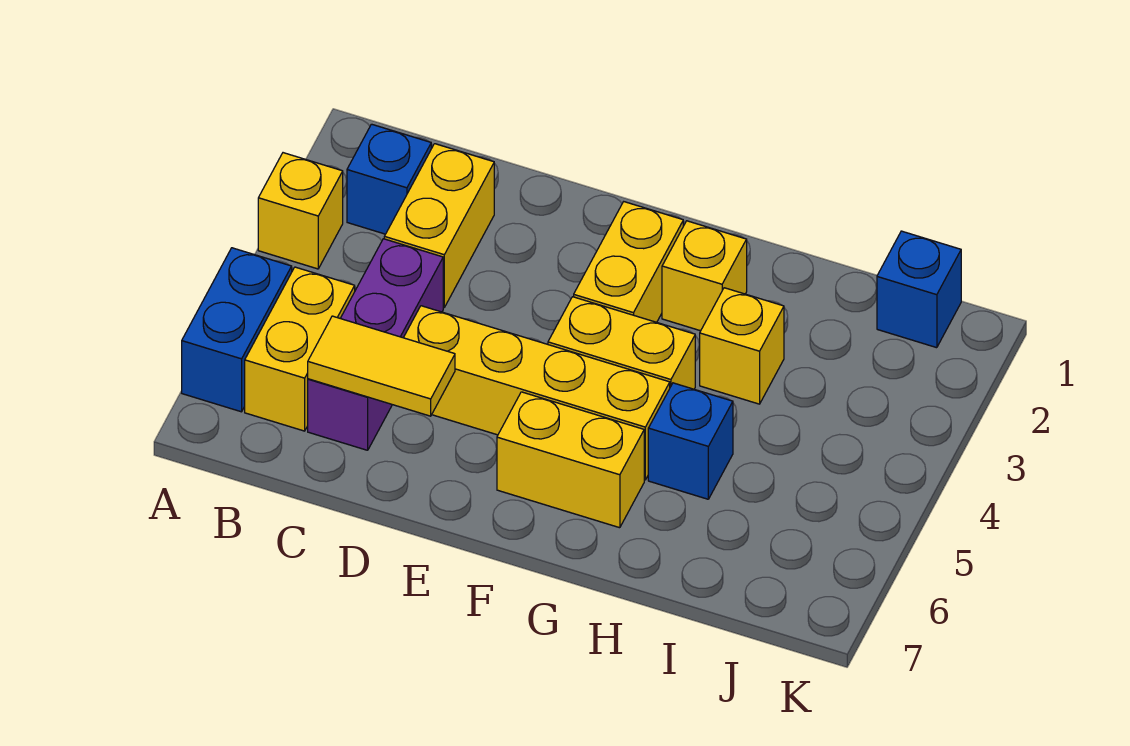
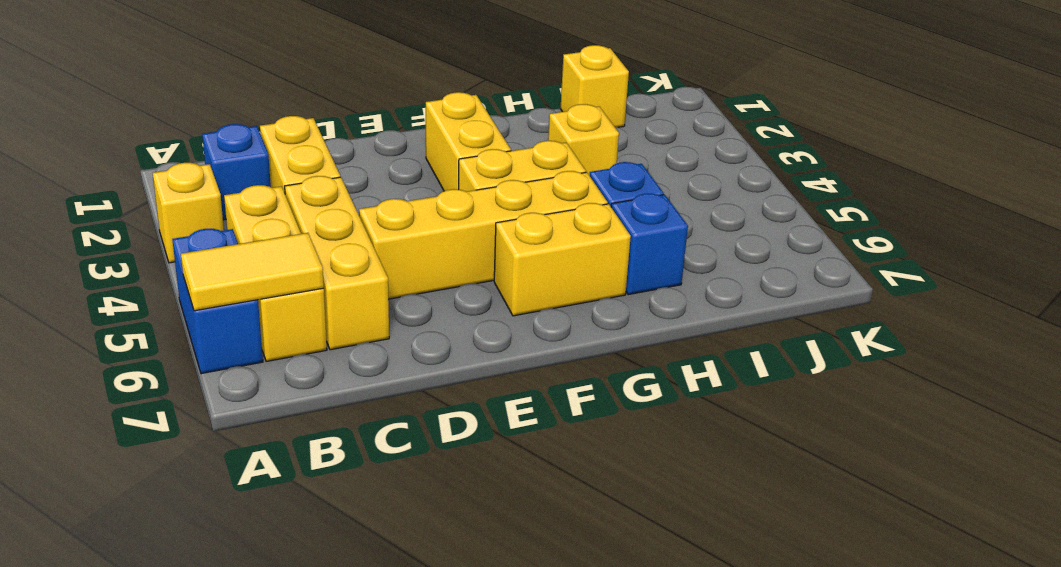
yellow brick B5:B6 level 1 -> yellow brick B4:B6 level 1
purple brick C4:C6 level 1 -> yellow brick C4:C6 level 1
yellow tile C6:D6 level 2 -> yellow tile A6:B6 level 2
yellow brick G2 level 1 -> yellow brick I1 level 1
blue brick J1 level 1 -> blue brick H6 level 1

